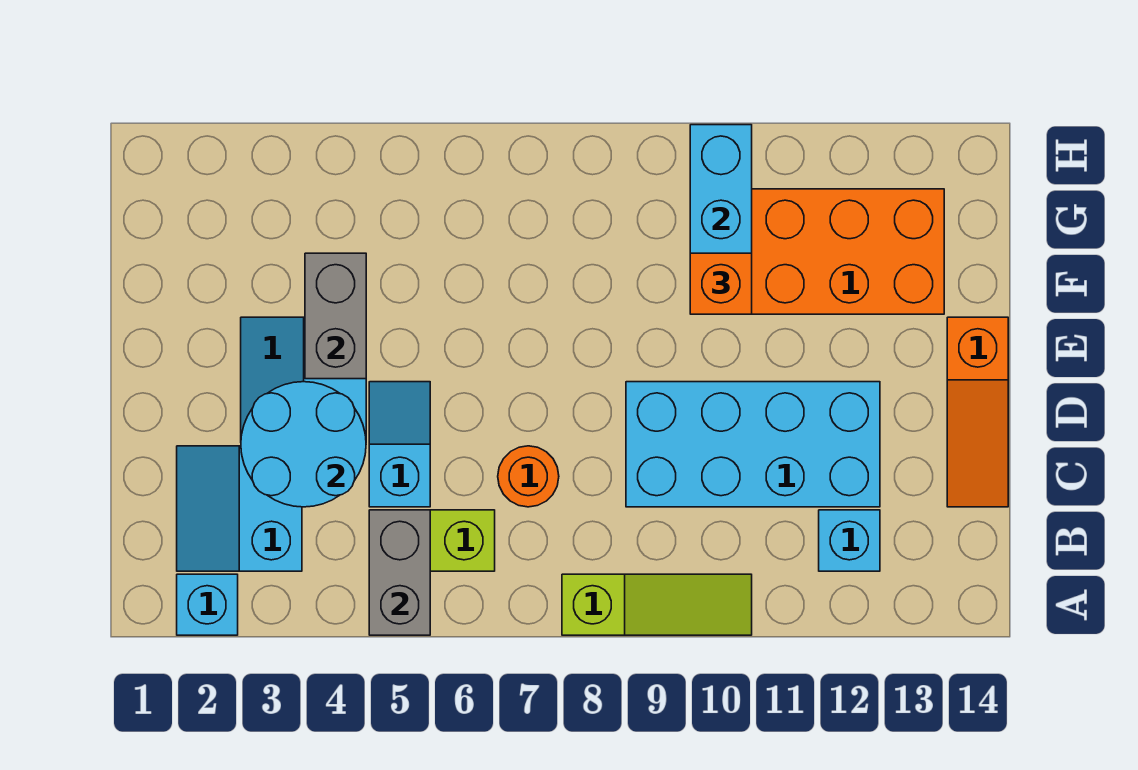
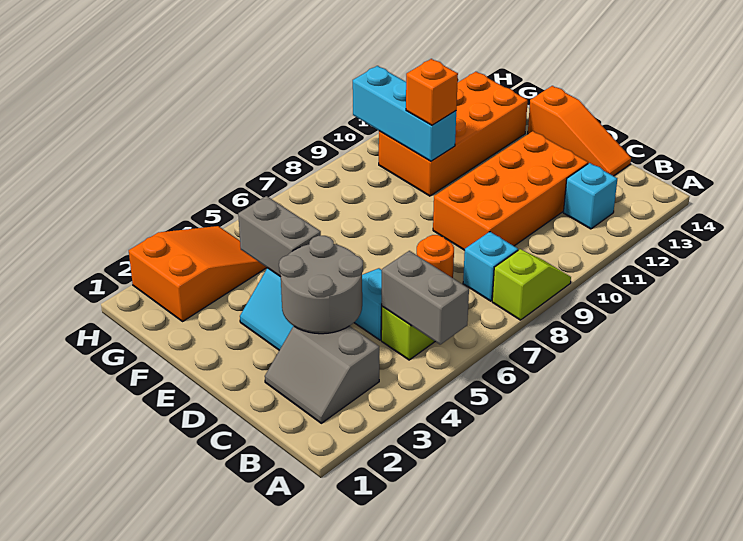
cyan brick A2 level 1 -> cyan brick B8 level 1
lime slope A8:A10 level 1 top 8 -> lime slope A8:A9 level 1 top 8
cyan slope B2:C3 level 1 top 3 -> grey slope B2:C3 level 1 top 3
cyan round brick C3:D4 level 2 -> grey round brick C3:D4 level 2
cyan brick C9:D12 level 1 -> orange brick C9:D12 level 1
none -> orange slope G2:H4 level 1 top 2

